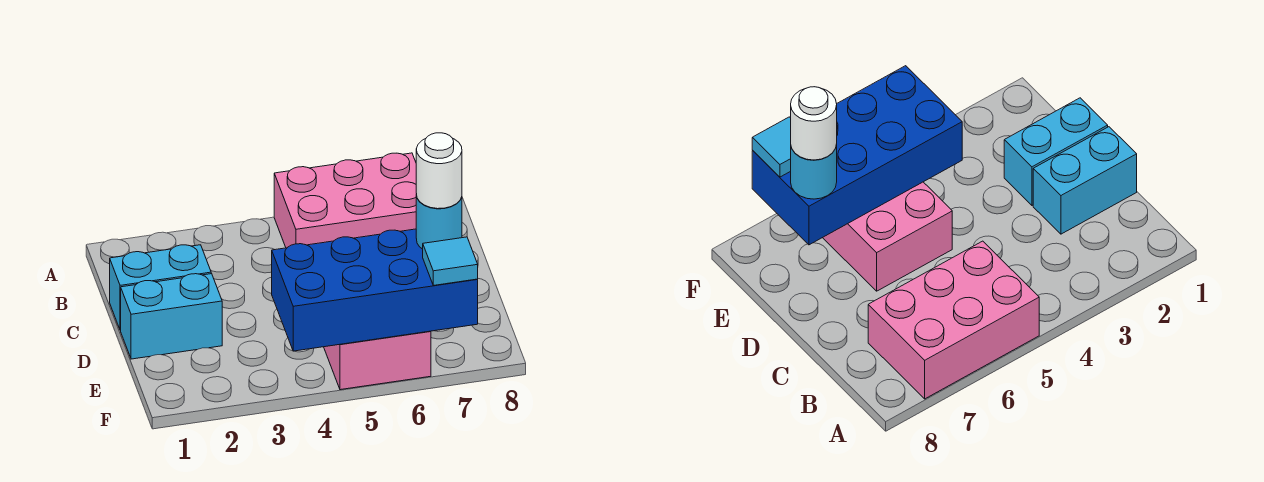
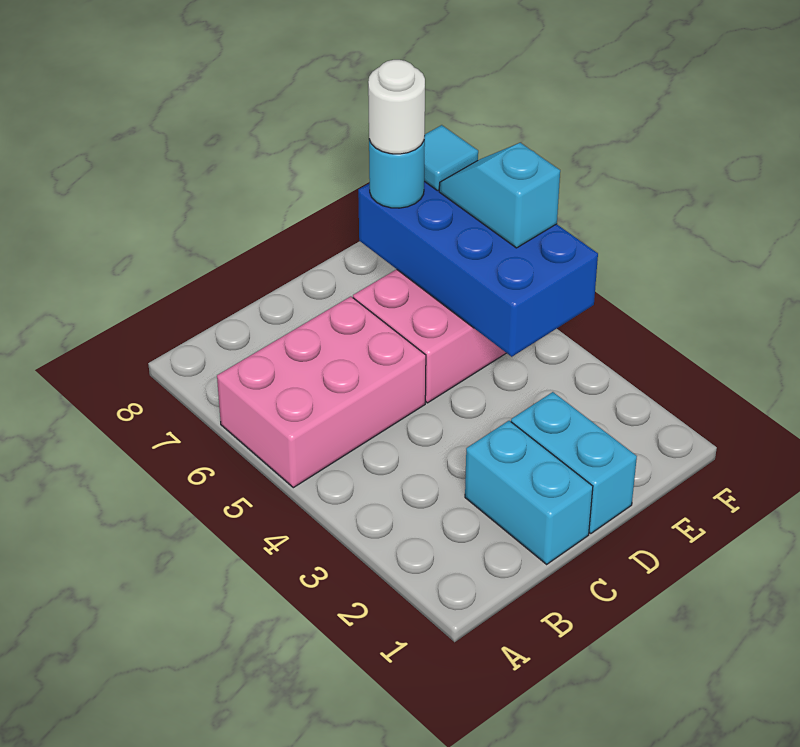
pink brick A5:B7 level 1 -> pink brick A5:C6 level 1
none -> cyan slope F5:F6 level 3 top 5

